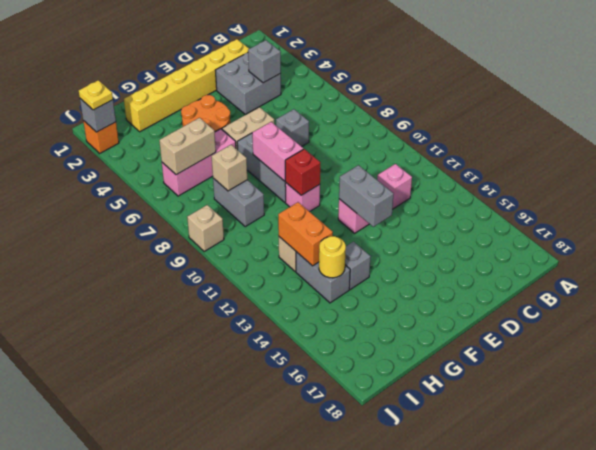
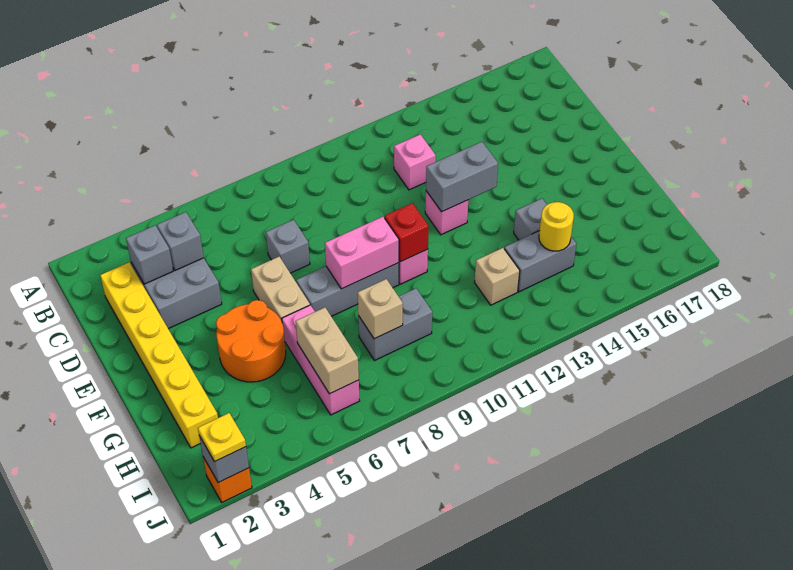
none -> grey brick C3 level 2
orange brick H12:H13 level 2 -> none
tan brick J9 level 1 -> none

